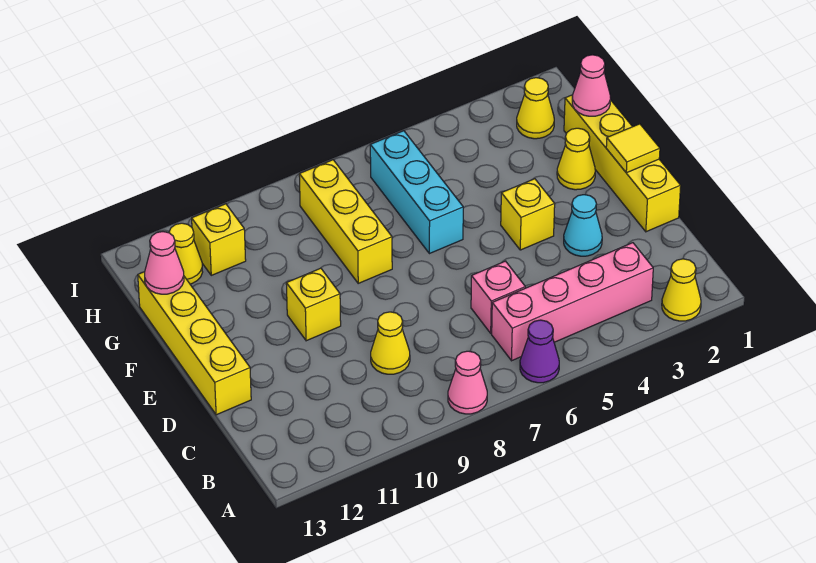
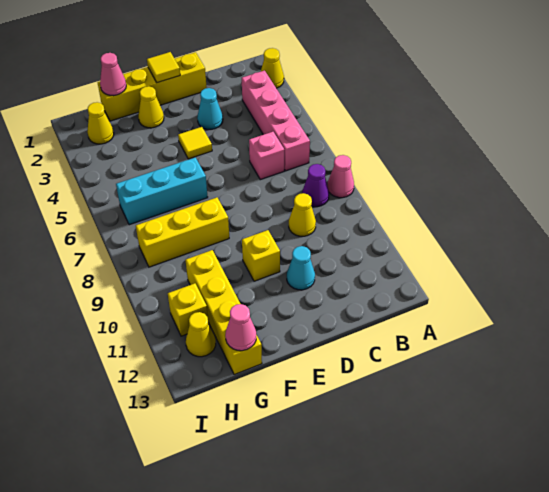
purple cone A6 level 1 -> purple cone B8 level 1
none -> cyan cone D11 level 1
yellow brick D13:G13 level 1 -> yellow brick G10:G13 level 1
yellow brick E4 level 1 -> yellow tile E4 level 1

